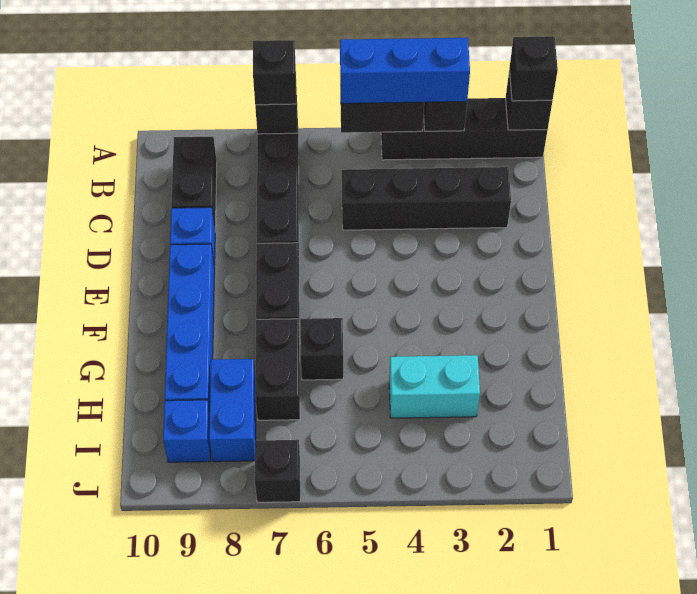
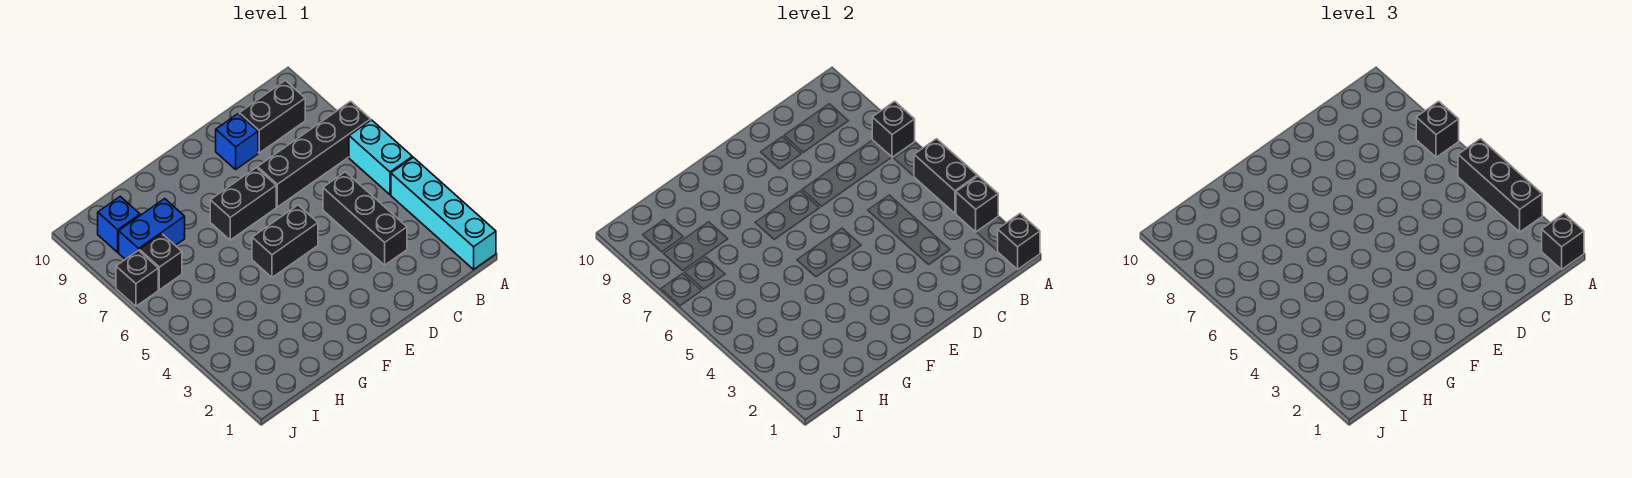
black brick A1:A4 level 1 -> cyan brick A1:A4 level 1
blue brick A3:A5 level 3 -> black brick A3:A5 level 3
black brick C2:C5 level 1 -> black brick C3:C5 level 1
blue brick E9:H9 level 1 -> none
black brick G6 level 1 -> black brick I7 level 1
black brick G7:H7 level 1 -> black brick E5:F5 level 1
cyan brick H3:H4 level 1 -> cyan brick A5:A6 level 1

